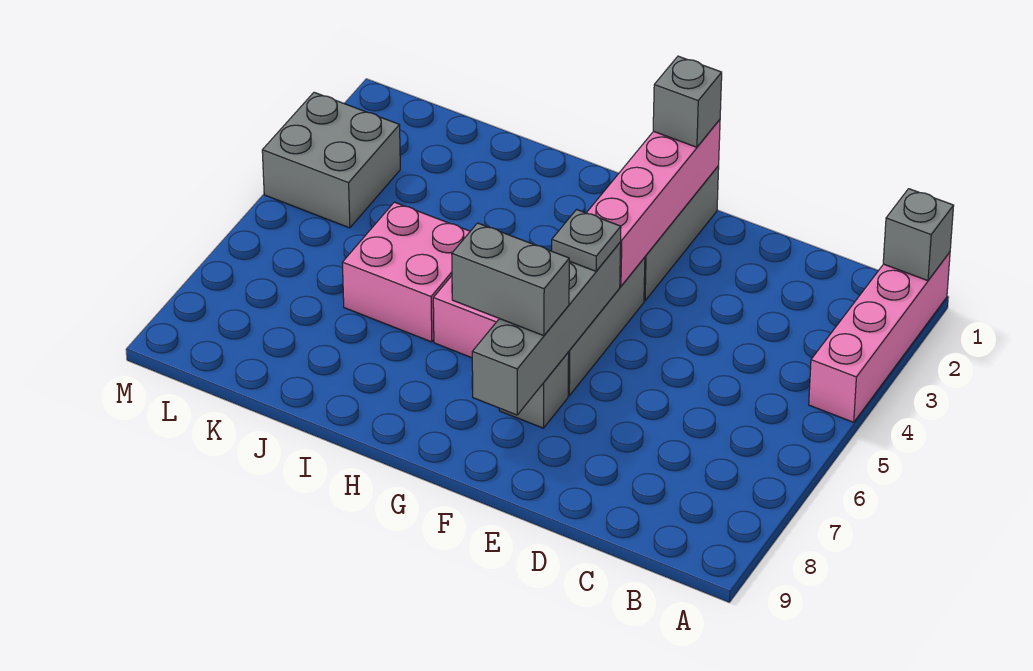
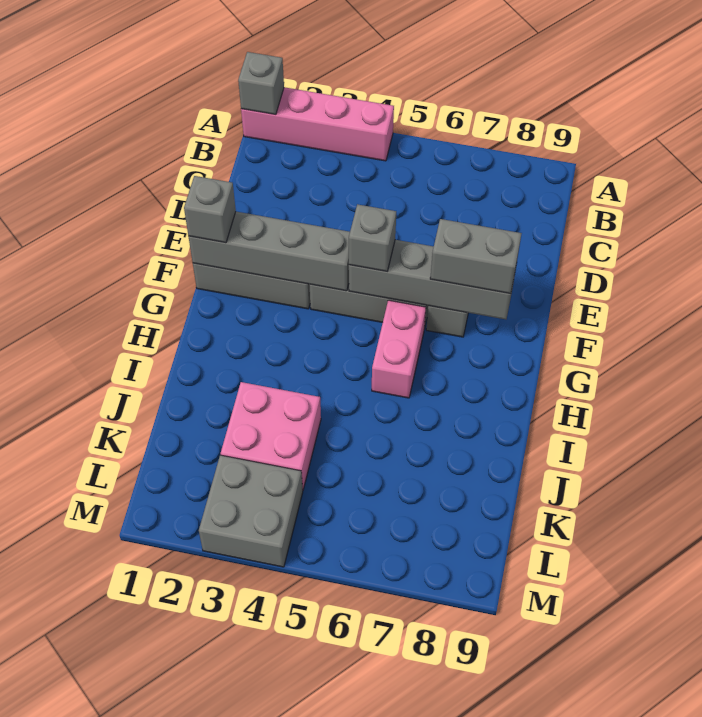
pink brick F1:F4 level 2 -> grey brick F1:F4 level 2
grey plate F5 level 3 -> grey brick F5 level 3
grey brick F7:G7 level 3 -> grey brick F7:F8 level 3
pink brick I5:J6 level 1 -> pink brick J3:K4 level 1

